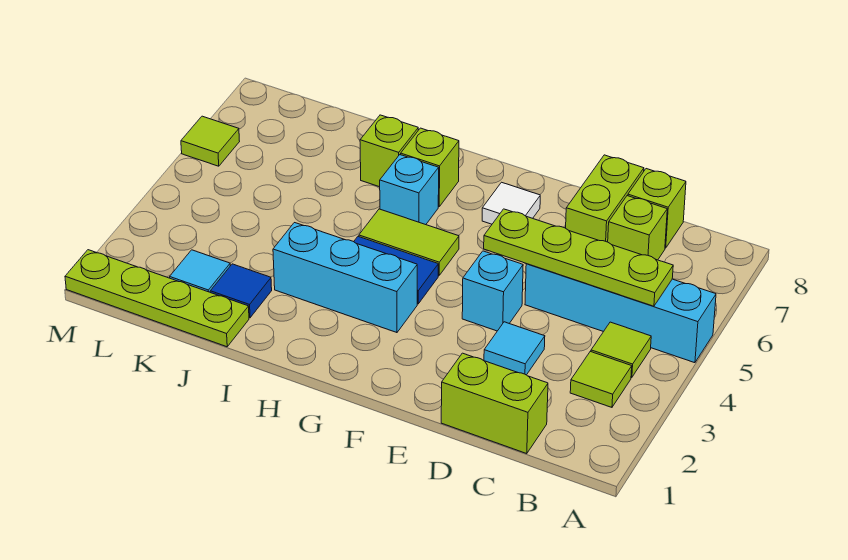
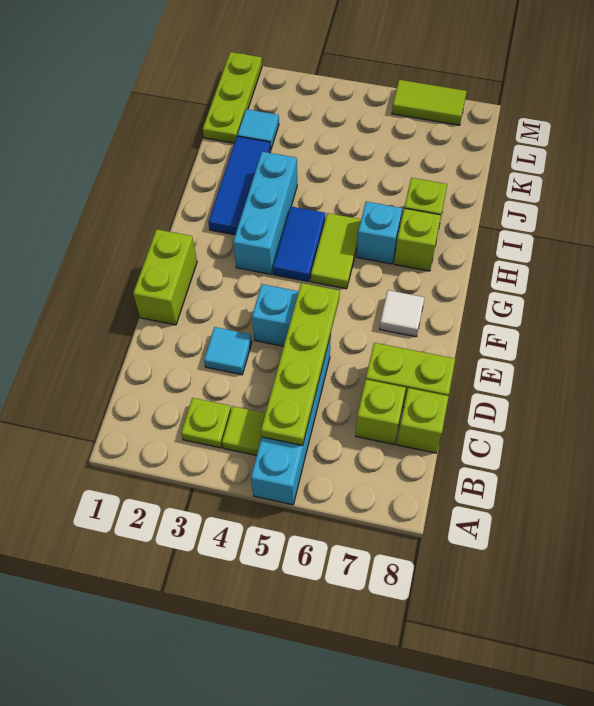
lime tile B3 level 1 -> lime plate B3 level 1
lime brick C1:D1 level 1 -> lime brick E1:F1 level 1
lime plate J1:M1 level 1 -> lime plate K1:M1 level 1
blue tile J2 level 1 -> blue tile H2:J2 level 1
lime tile M6 level 1 -> lime tile M6:M7 level 1

